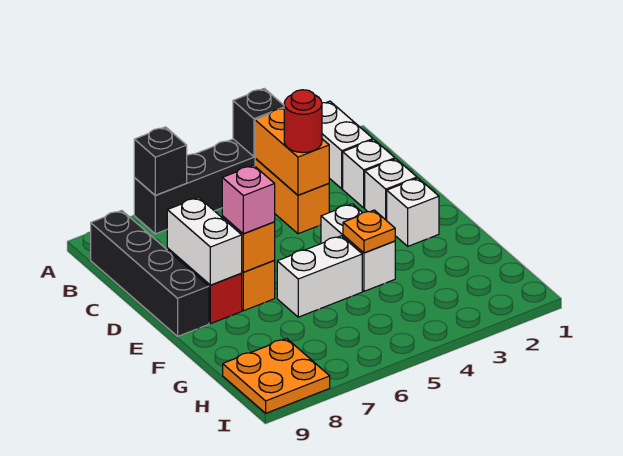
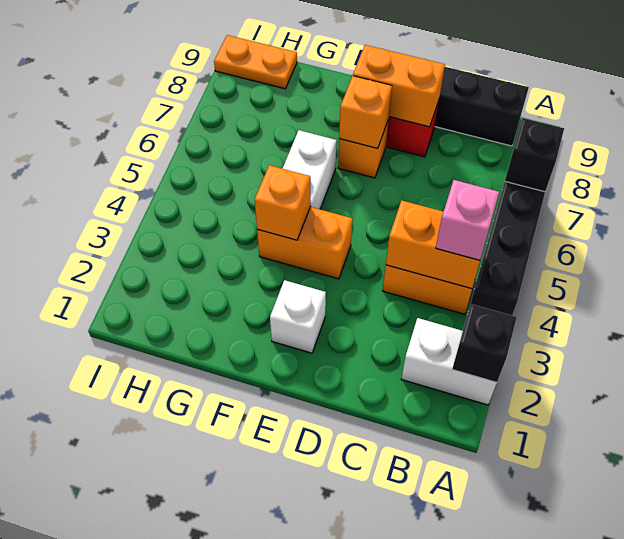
black brick A4 level 2 -> black brick A2 level 2
white brick C2 level 1 -> none
red round brick C4 level 3 -> none
white brick D2 level 1 -> none
white brick D8:E8 level 2 -> orange brick D8:E8 level 2
white brick E4:F4 level 1 -> orange brick E4:F4 level 1
pink brick E7 level 3 -> pink brick B4 level 3
orange plate F4 level 2 -> orange brick F4 level 2
orange plate H8:I9 level 1 -> orange plate H9:I9 level 1

